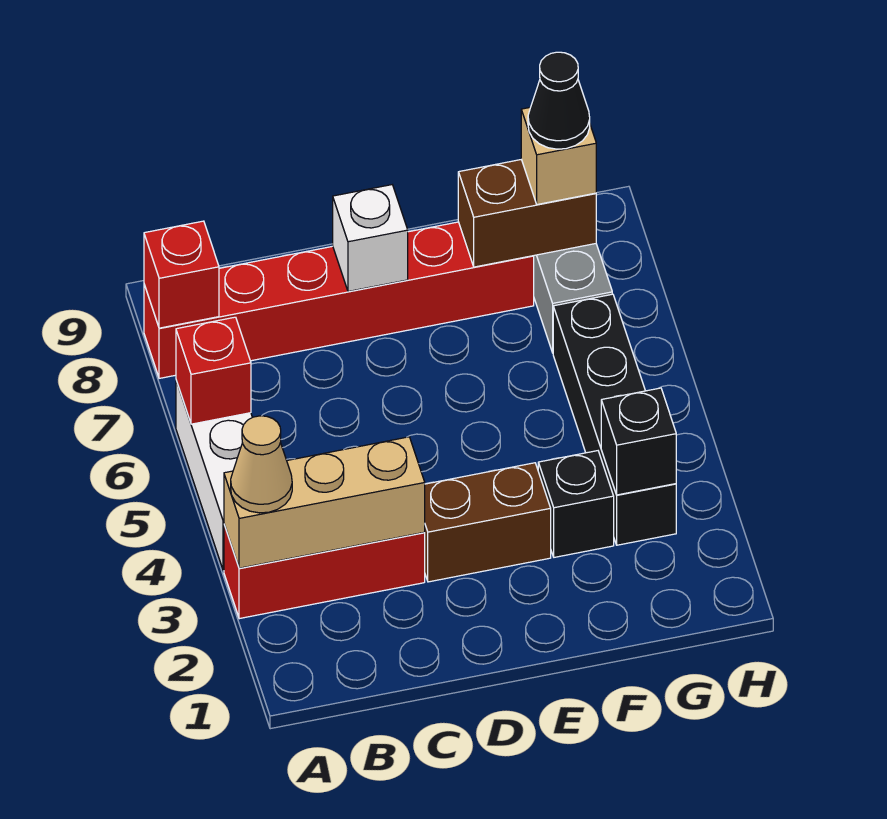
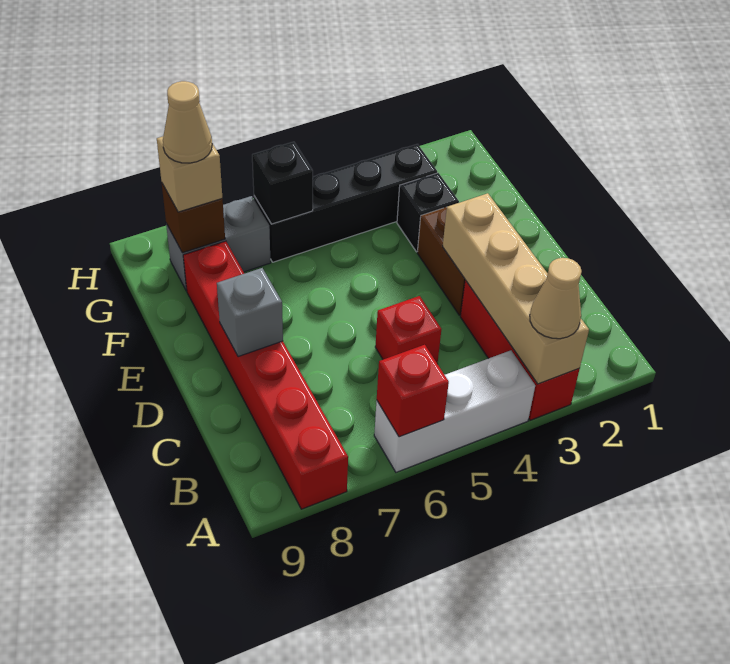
tan brick A3:C3 level 2 -> tan brick A3:D3 level 2
red brick A8 level 2 -> red brick C5 level 1
white brick D8 level 2 -> grey brick D8 level 2
brown brick F8:G8 level 2 -> brown brick G8 level 2
black brick G3 level 2 -> black brick G6 level 2
black cone G8 level 4 -> tan cone G8 level 4

